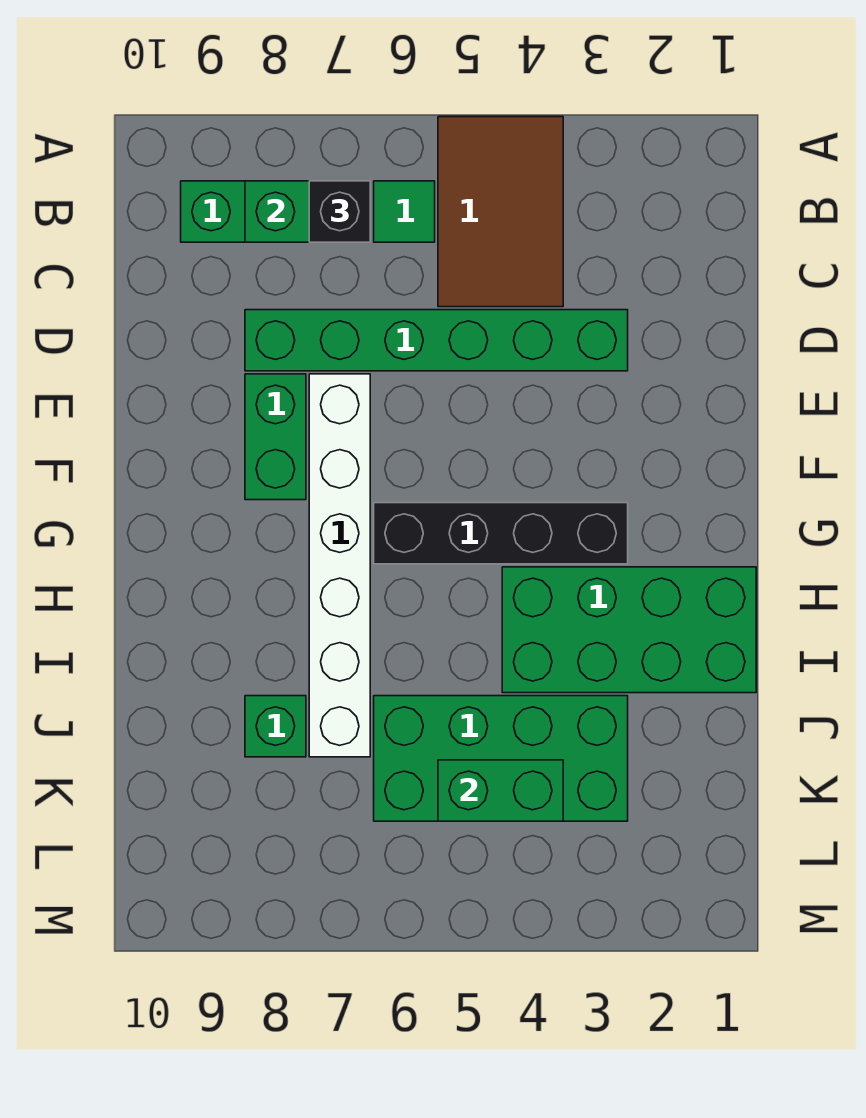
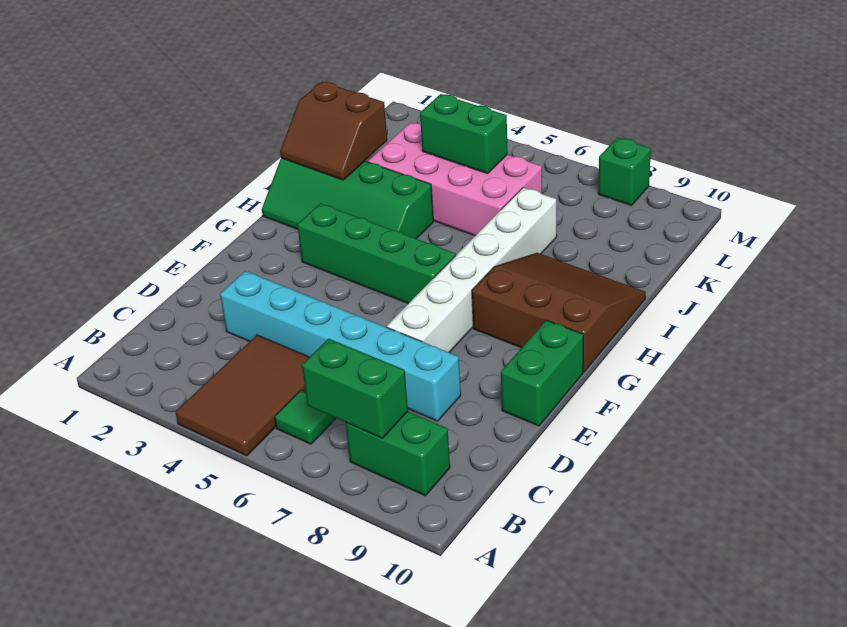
black brick B7 level 3 -> none
green brick D3:D8 level 1 -> cyan brick D3:D8 level 1
green brick E8:F8 level 1 -> green brick E10:F10 level 1
black brick G3:G6 level 1 -> green brick G3:G6 level 1
none -> brown slope G8:I10 level 1 top G
green brick H1:I4 level 1 -> green slope H1:I4 level 1 top I
none -> brown slope I1:J2 level 2 top J
green brick J3:K6 level 1 -> pink brick J3:K6 level 1
green brick J8 level 1 -> green brick M8 level 1

